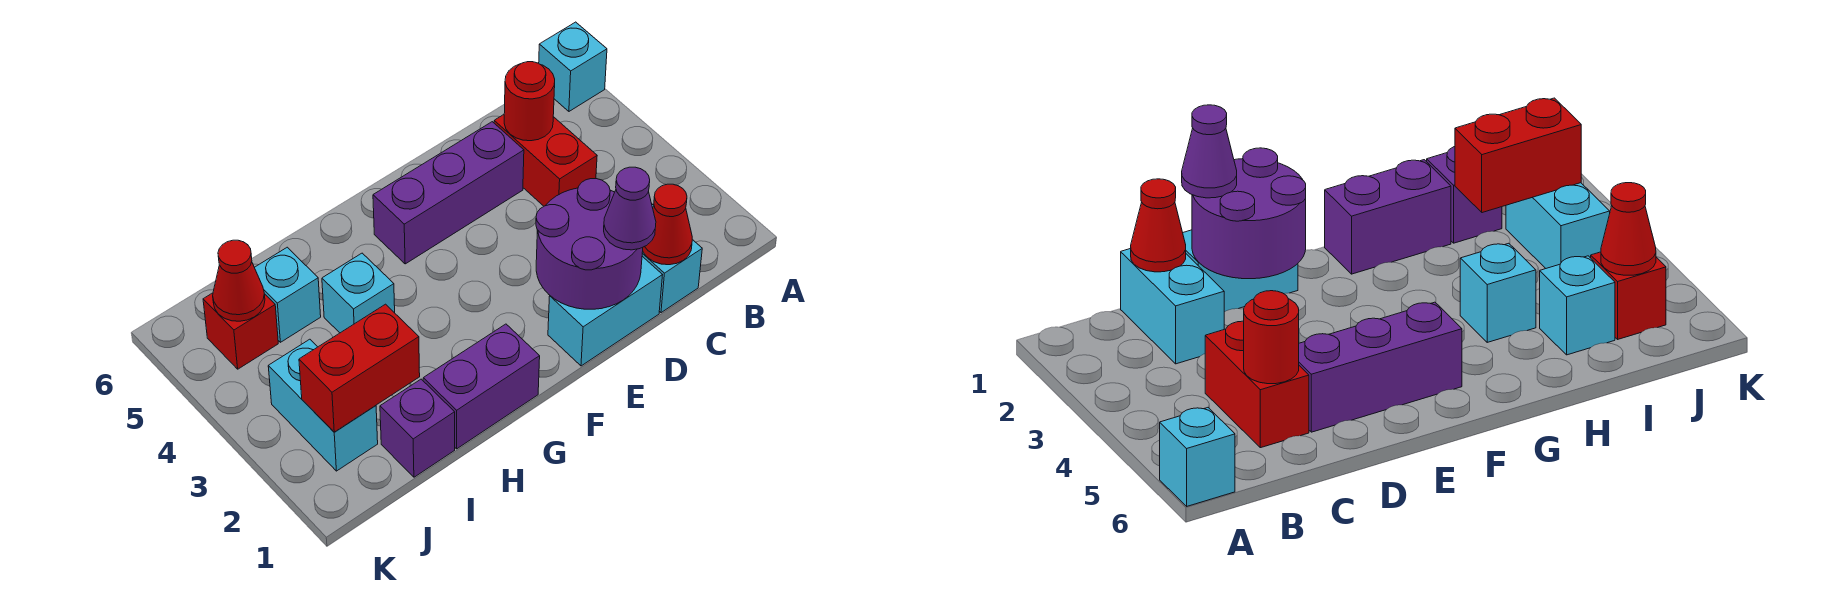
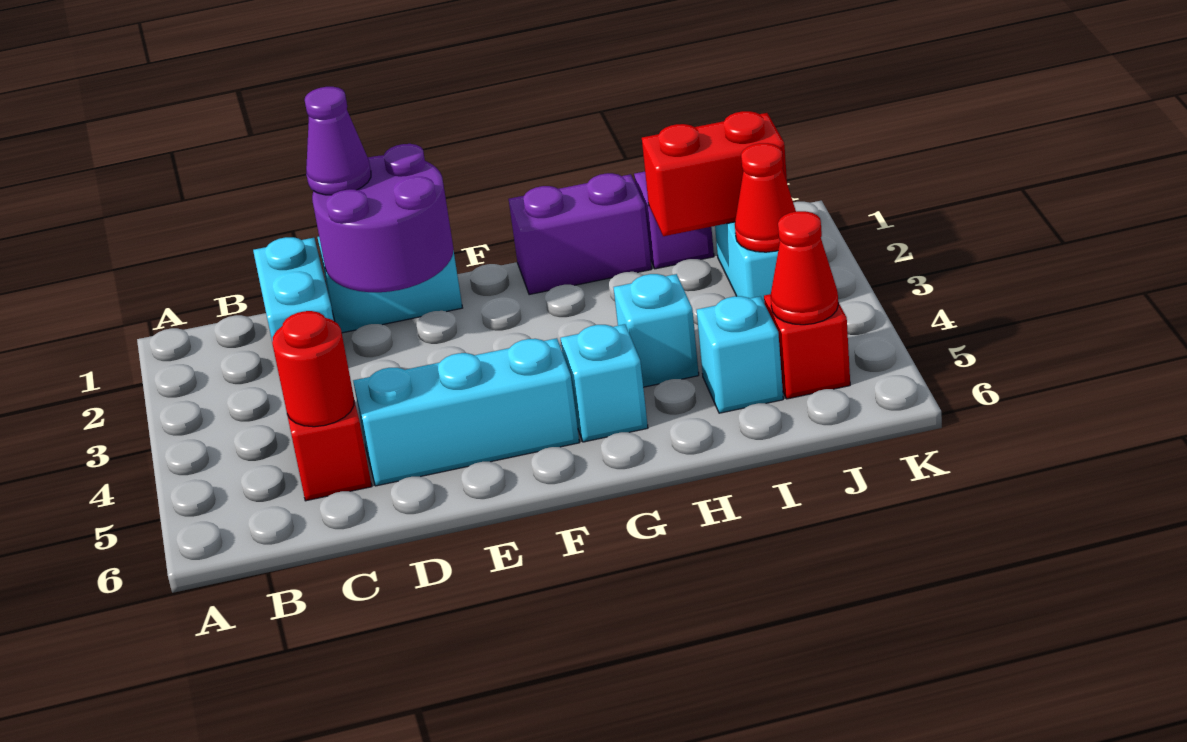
cyan brick A6 level 1 -> cyan brick G5 level 1
red cone C1 level 2 -> red cone J3 level 2
purple brick D5:F5 level 1 -> cyan brick D5:F5 level 1

